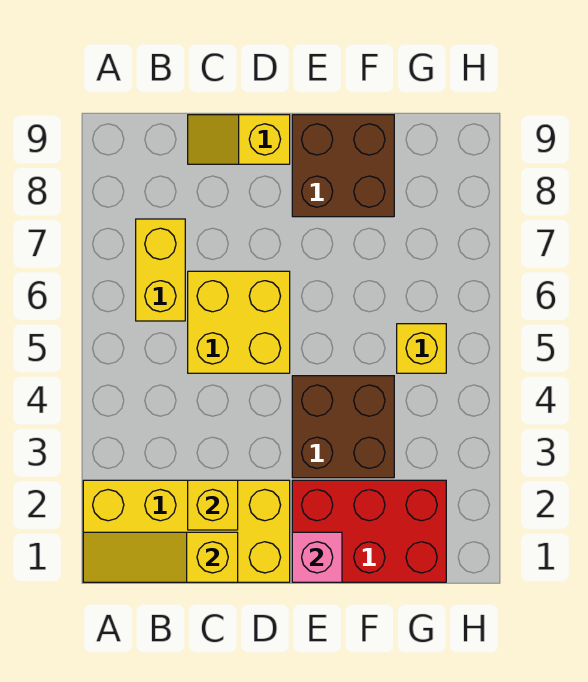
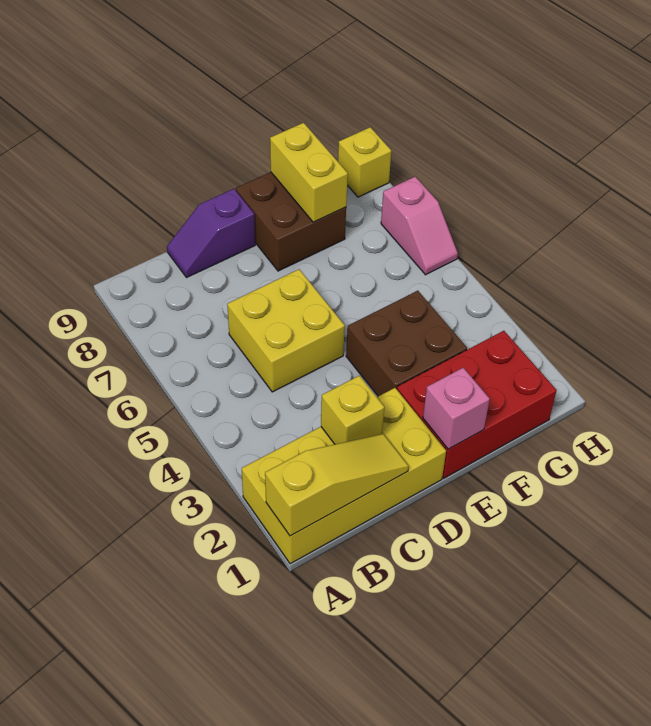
yellow slope A1:C1 level 2 top C -> yellow slope A1:C1 level 2 top A
yellow brick B6:B7 level 1 -> yellow brick F8:F9 level 2
yellow slope C9:D9 level 1 top D -> purple slope C9:D9 level 1 top D
yellow brick G5 level 1 -> yellow brick H9 level 1
none -> pink slope H6:H7 level 1 top 7

